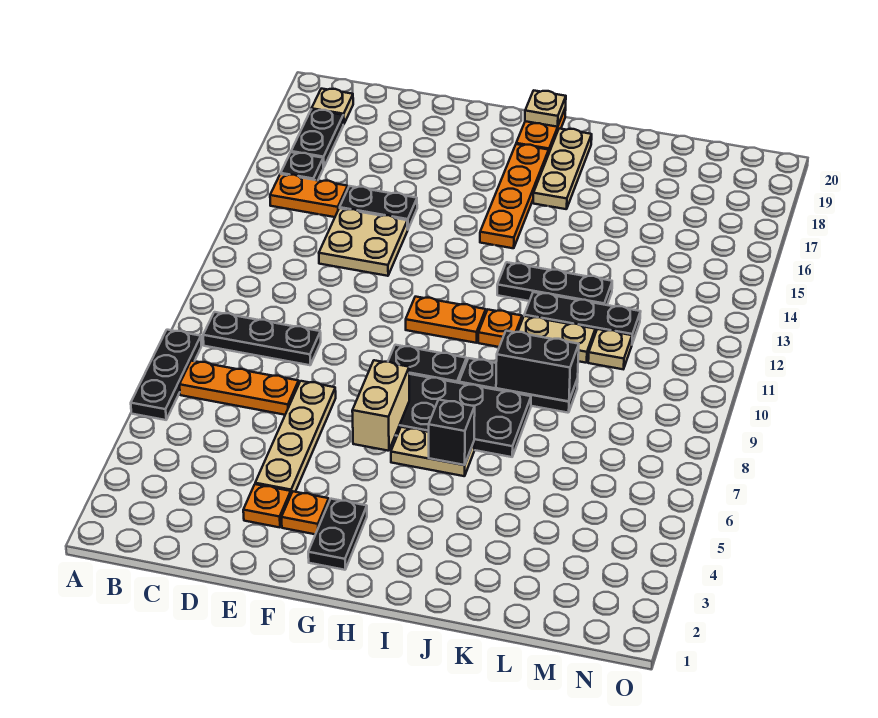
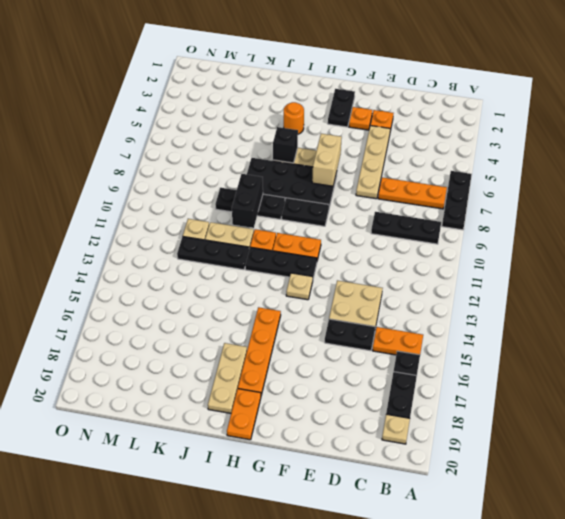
tan plate H20 level 2 -> tan plate G13 level 1
none -> orange round brick I4 level 1
black plate I13:K13 level 1 -> black plate G12:I12 level 1
black brick J9:K9 level 2 -> black brick J9:J10 level 2

